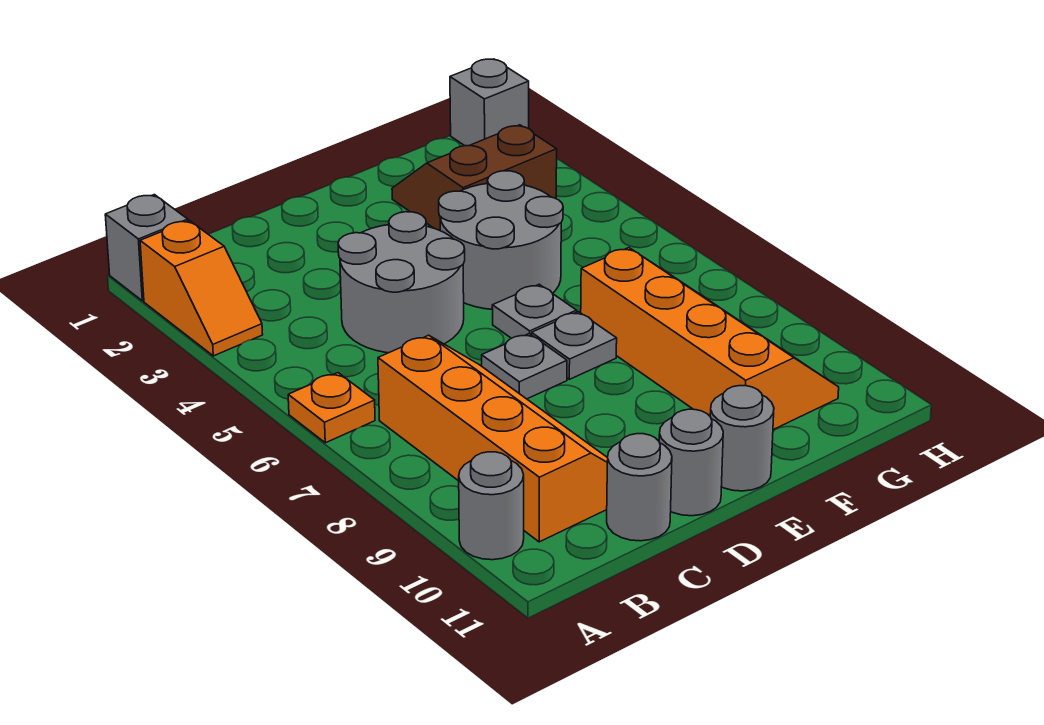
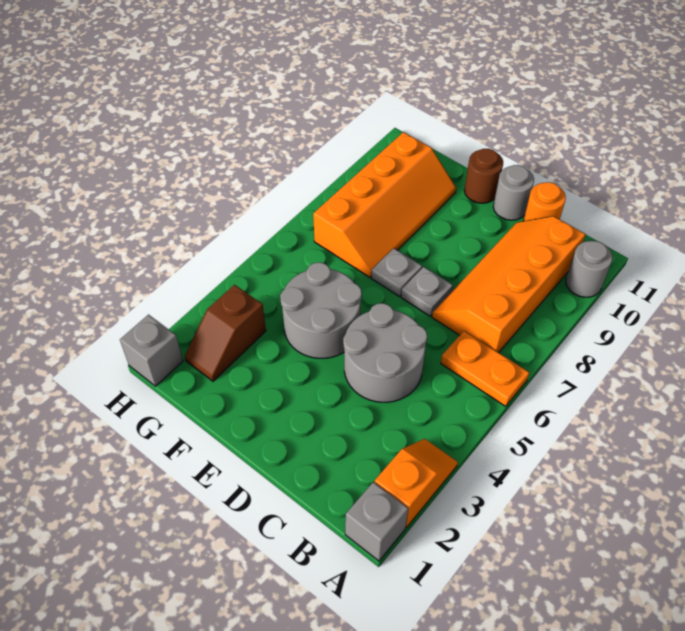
orange plate A6 level 1 -> orange plate A6:B6 level 1
grey round brick C11 level 1 -> orange round brick C11 level 1
grey plate E6 level 1 -> none
grey round brick E11 level 1 -> brown round brick E11 level 1
brown slope F2:G3 level 1 top 3 -> brown slope G2:G3 level 1 top 3
orange slope F7:G10 level 1 top F -> orange slope F7:G10 level 1 top G

